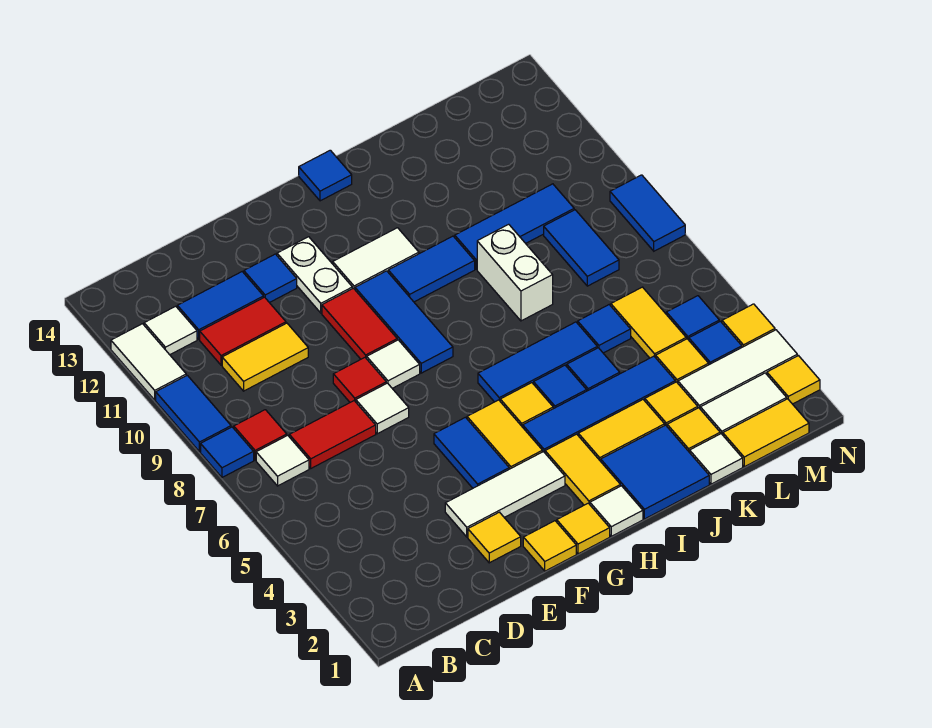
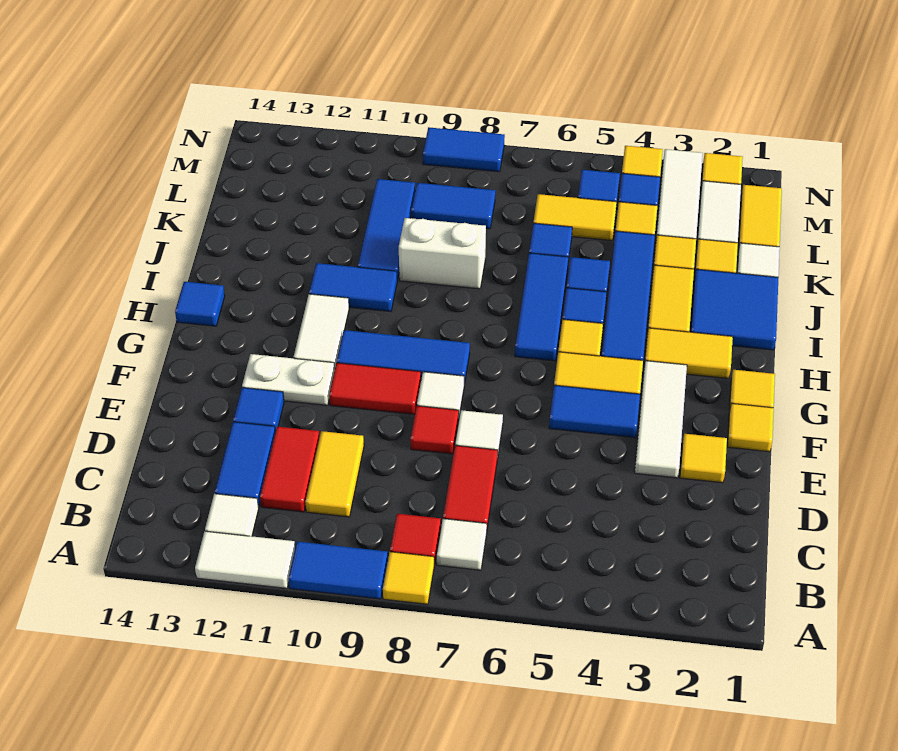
blue tile A8 level 1 -> yellow tile A8 level 1
white tile H1 level 1 -> none
blue tile H10:I10 level 1 -> blue tile I10:I11 level 1

